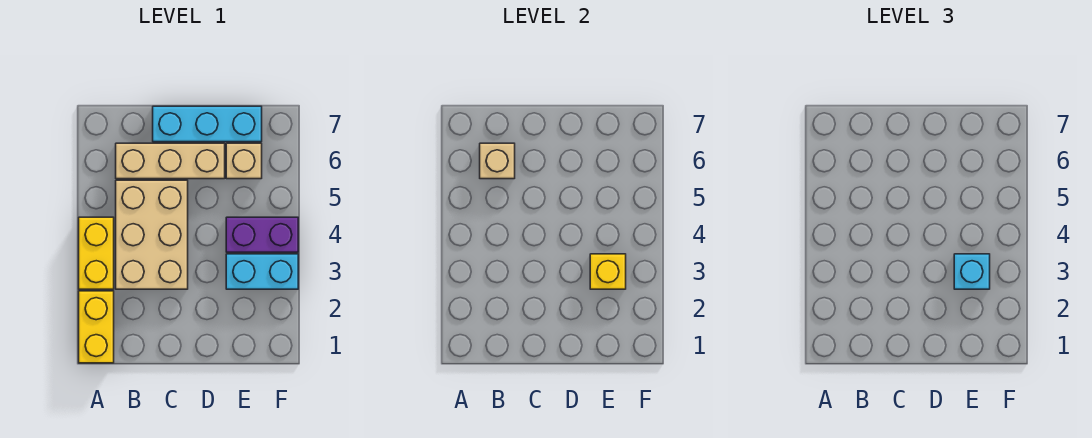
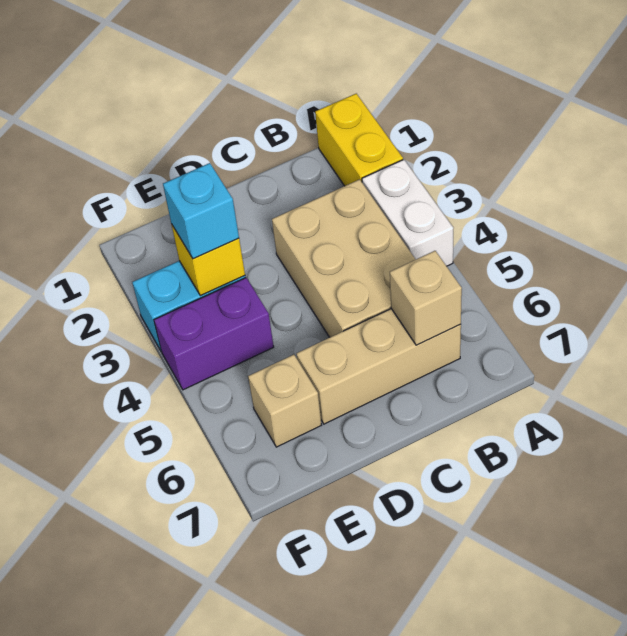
yellow brick A3:A4 level 1 -> white brick A3:A4 level 1
cyan brick C7:E7 level 1 -> none

